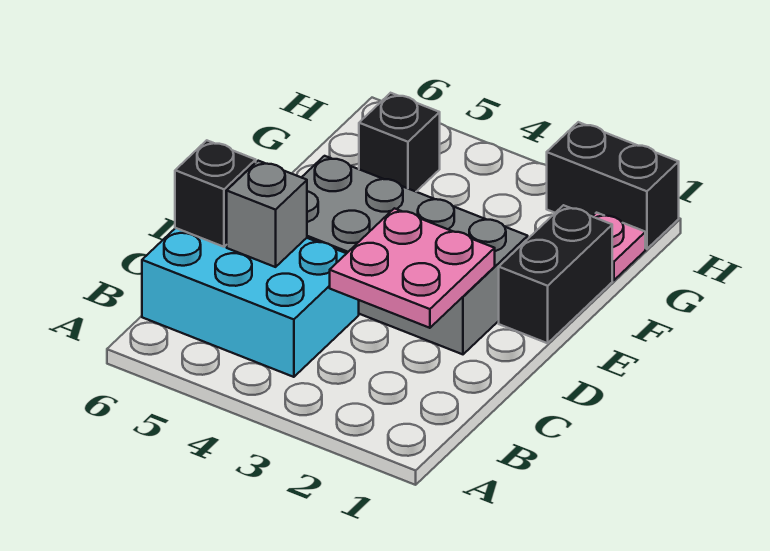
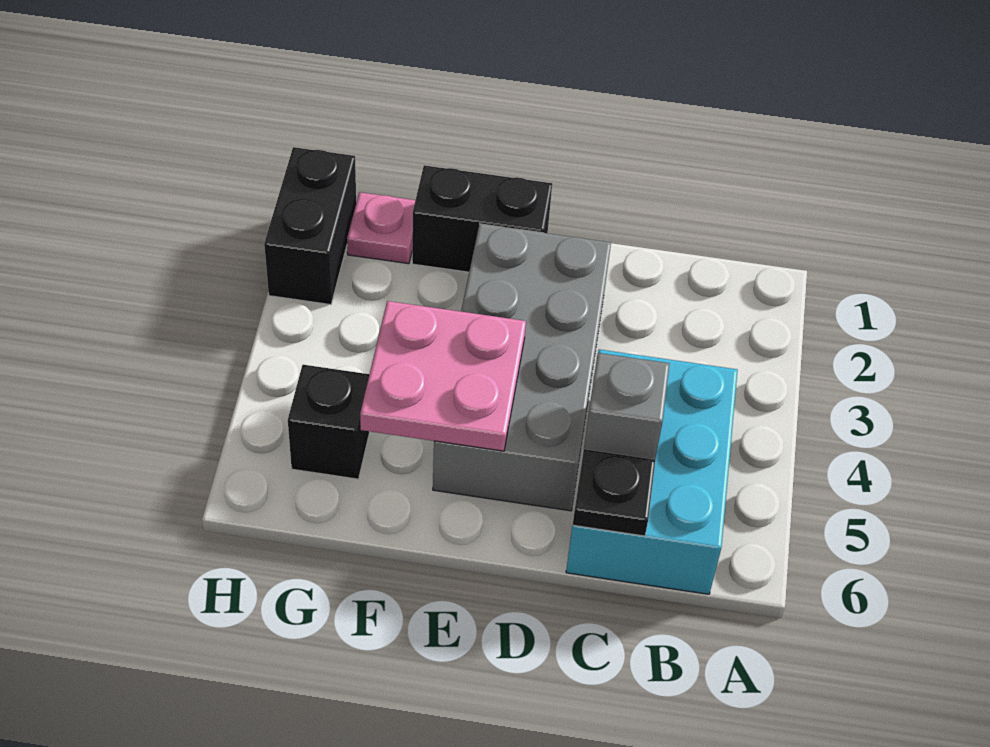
pink plate C2:D3 level 2 -> pink plate E4:F5 level 2
black brick C6 level 2 -> black plate C6 level 2

